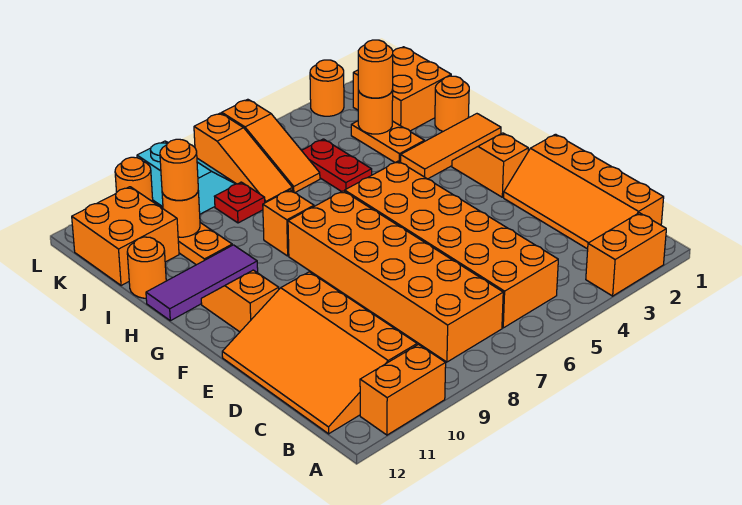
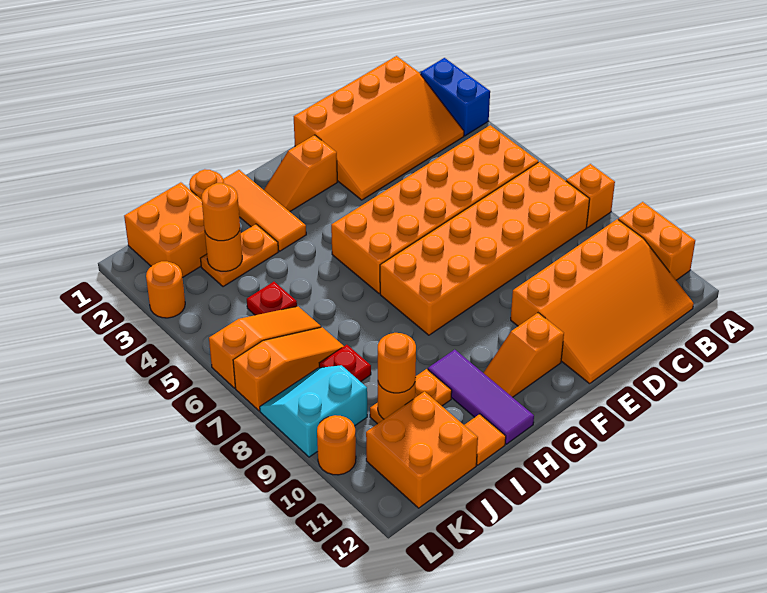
orange brick A2:A3 level 1 -> blue brick A2:A3 level 1
orange slope B1:E2 level 1 top 1 -> orange slope B1:E3 level 1 top 1
orange brick H8 level 1 -> orange brick A8 level 1
red plate I5:J5 level 1 -> red plate J5 level 1
orange round brick I12 level 1 -> orange tile I12 level 1

